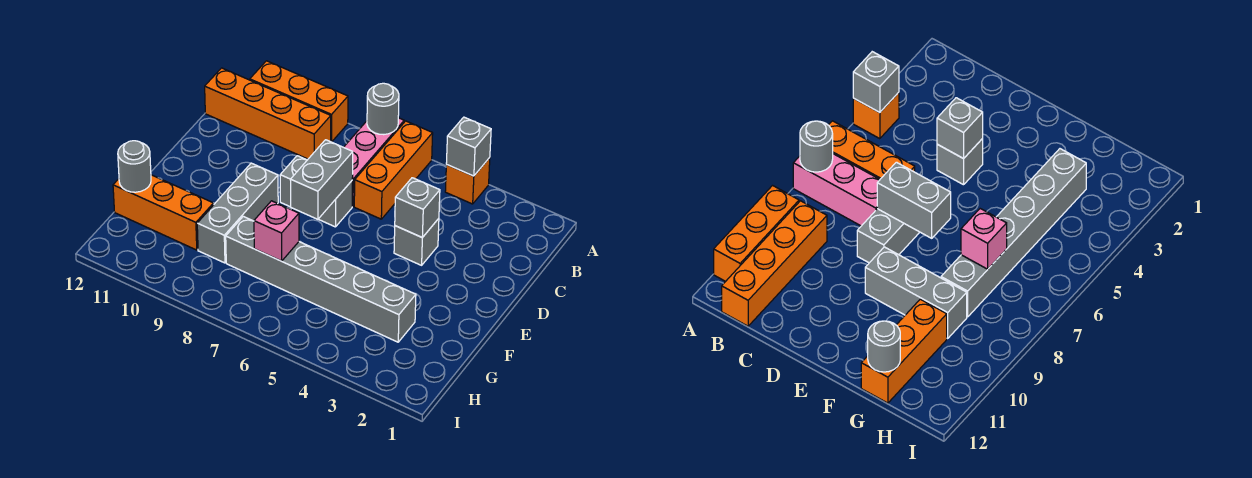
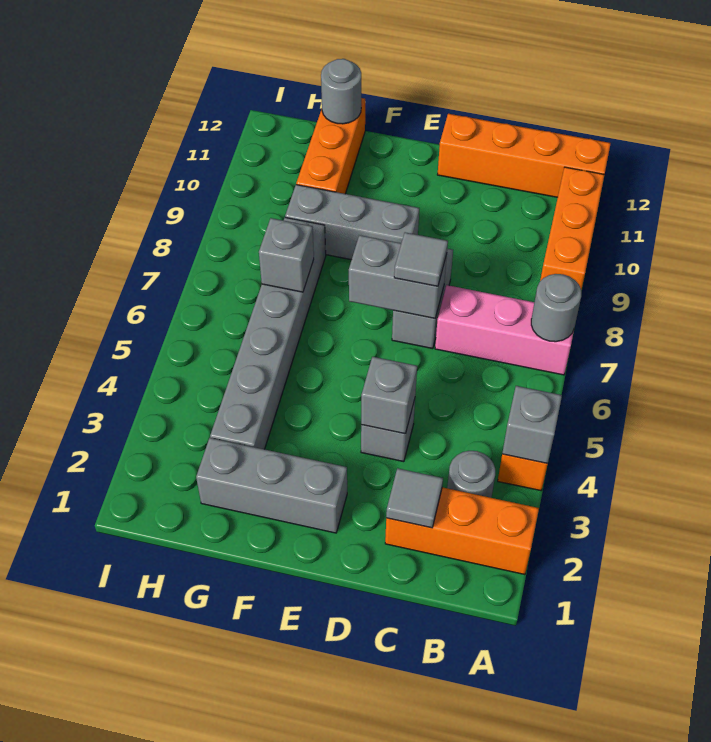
orange brick A6:C6 level 1 -> orange brick A2:C2 level 1
none -> grey round brick B3 level 1
orange brick B9:B12 level 1 -> orange brick A12:D12 level 1
none -> grey tile C2 level 2
none -> grey tile D7 level 3
none -> grey brick E2:G2 level 1
pink brick G7 level 2 -> grey brick G7 level 2

